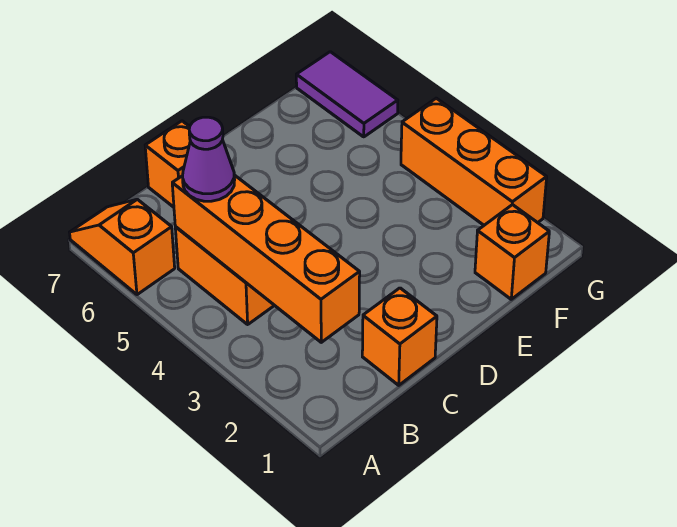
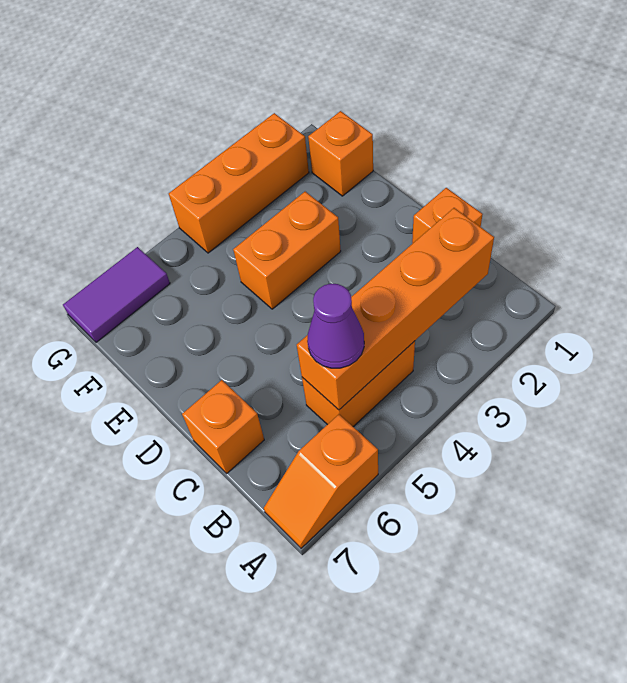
none -> orange brick E3:E4 level 1

